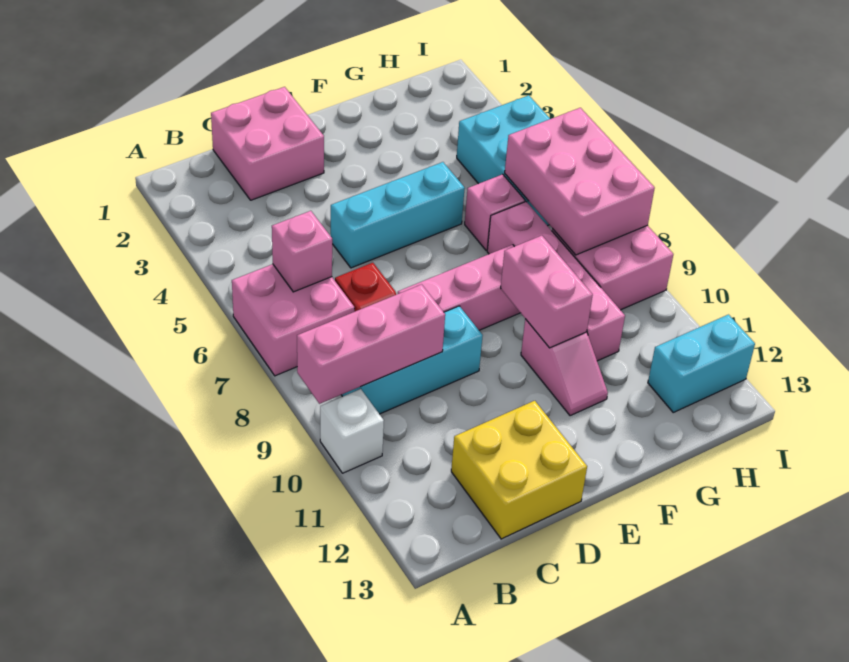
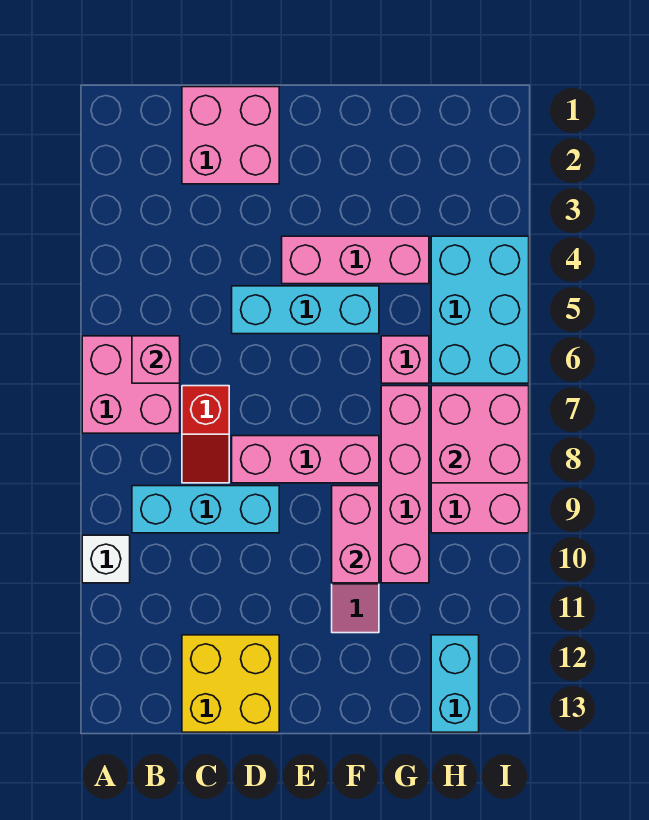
pink brick A9:C9 level 2 -> pink brick E4:G4 level 1
pink brick H6:I8 level 2 -> pink brick H7:I8 level 2
cyan brick H12:I12 level 1 -> cyan brick H12:H13 level 1

